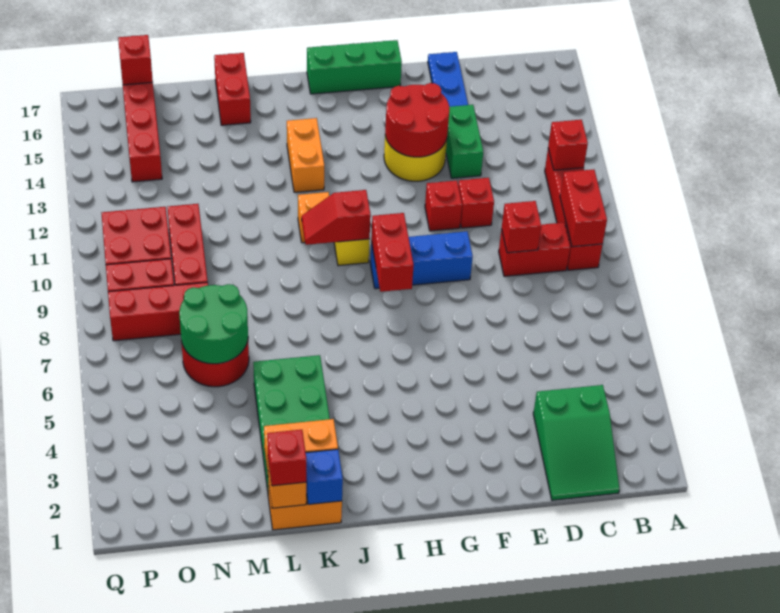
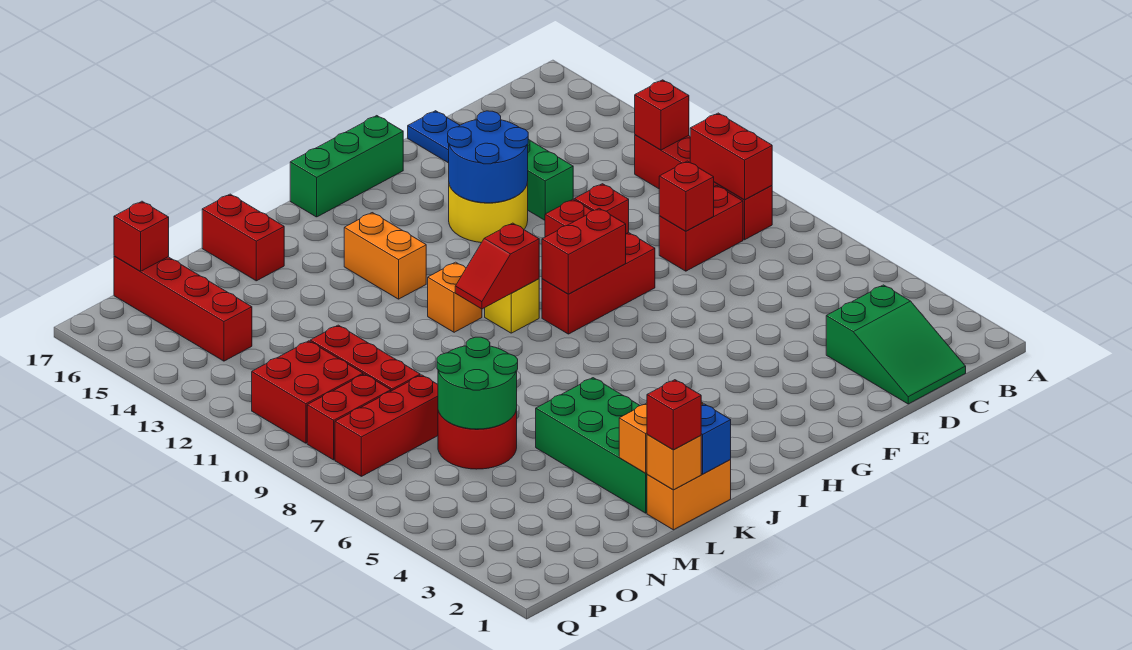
blue brick F9:H9 level 1 -> red brick F9:H9 level 1
red round brick F13:G14 level 2 -> blue round brick F13:G14 level 2
red brick H8:H9 level 2 -> red brick G9:H9 level 2

